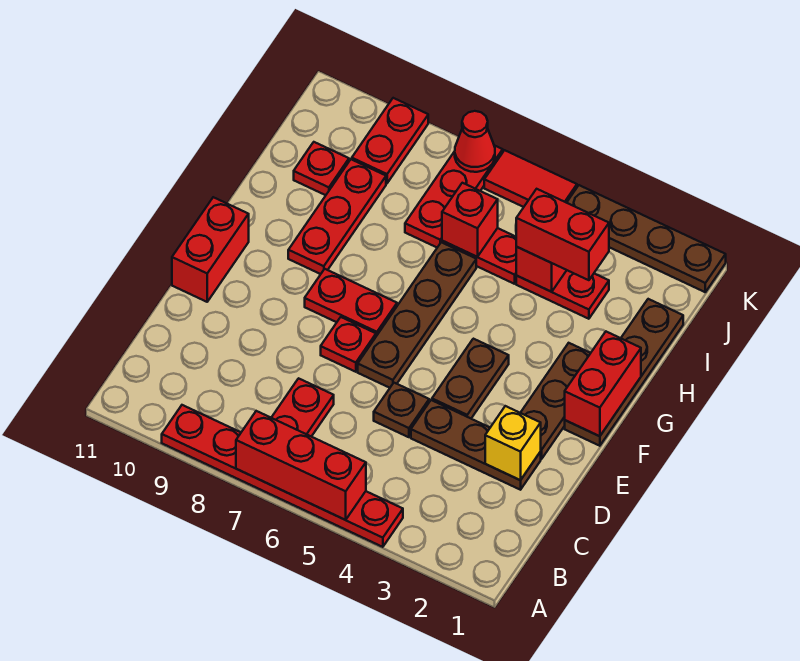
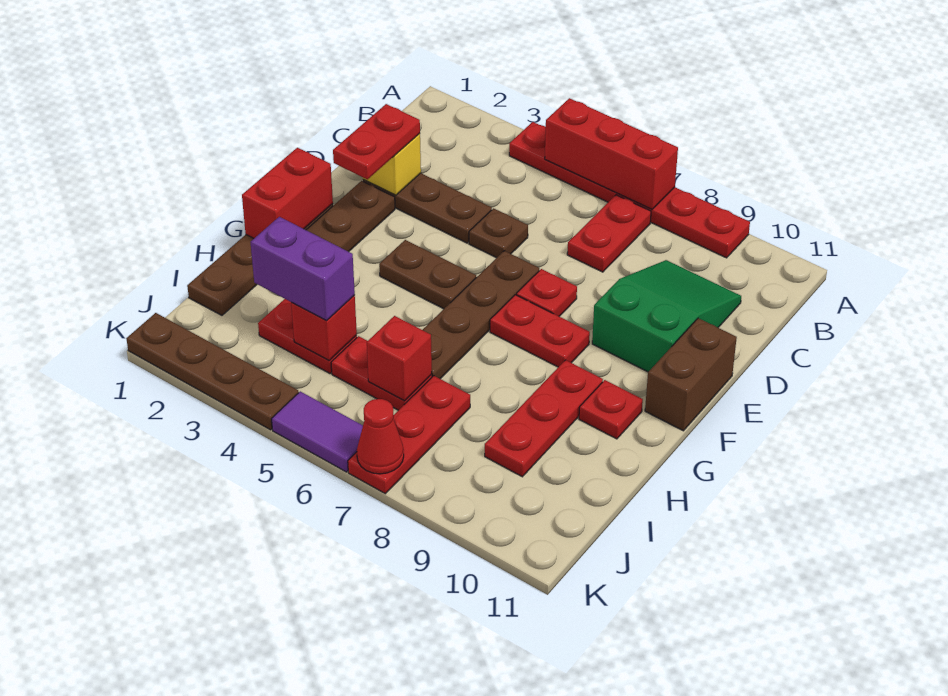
none -> green slope C9:E10 level 1 top E
brown plate E4:F4 level 1 -> brown plate F4:F5 level 1
red brick E11:F11 level 1 -> brown brick E11:F11 level 1
red brick I3:I4 level 3 -> purple brick I3:I4 level 3
red plate I10 level 1 -> red plate G10 level 1
red plate J9:K9 level 1 -> red plate D2:E2 level 3
red tile K5:K6 level 1 -> purple tile K5:K6 level 1

